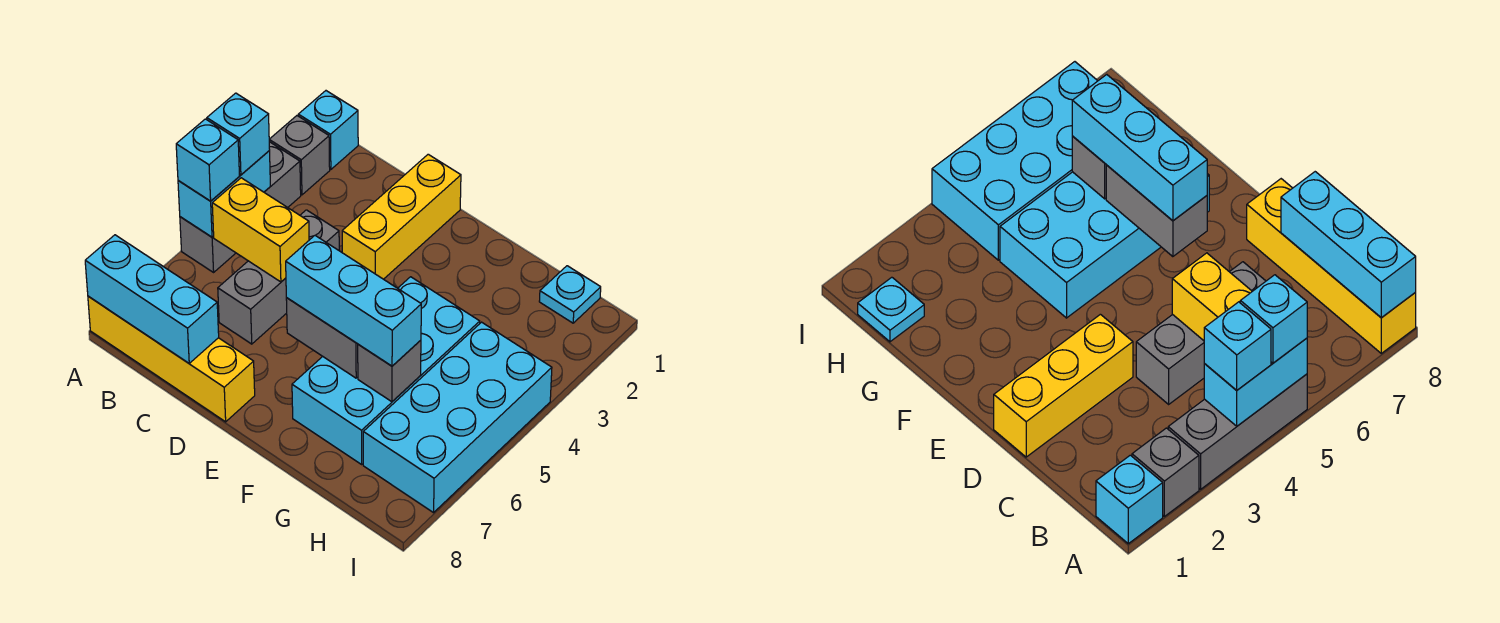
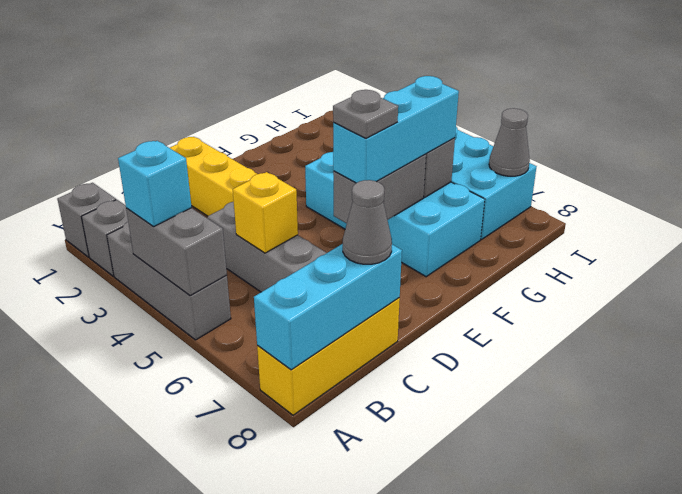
cyan brick A1 level 1 -> grey brick A1 level 1
cyan brick A4:A5 level 2 -> grey brick A4:A5 level 2
cyan brick A5 level 3 -> none
yellow brick A8:D8 level 1 -> yellow brick A8:C8 level 1
yellow brick B5:C5 level 2 -> yellow brick C5 level 2
none -> grey cone C8 level 3
none -> grey plate E6 level 4
cyan plate H1 level 1 -> none
none -> grey cone I7 level 2

